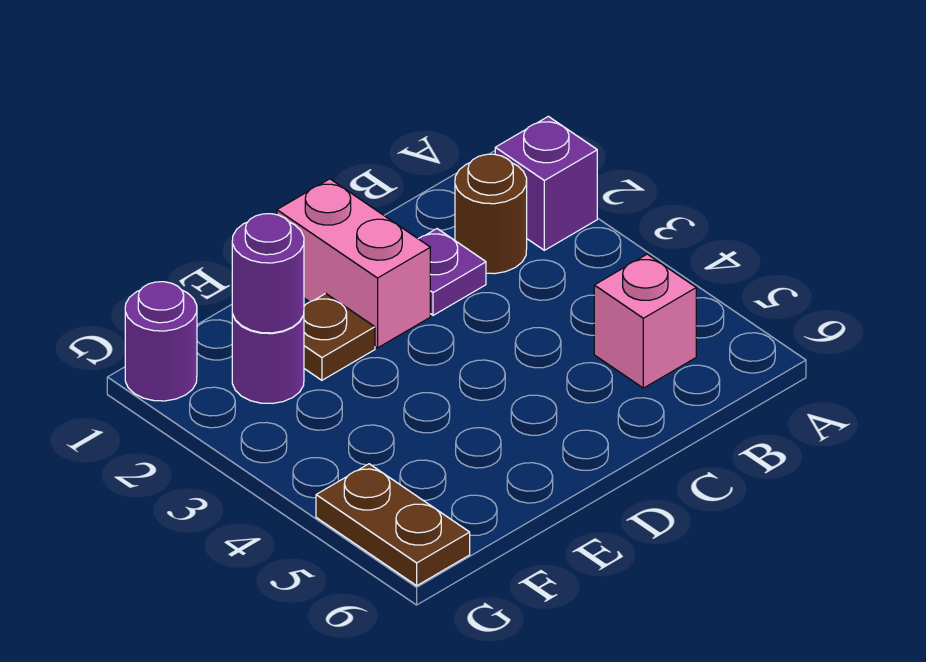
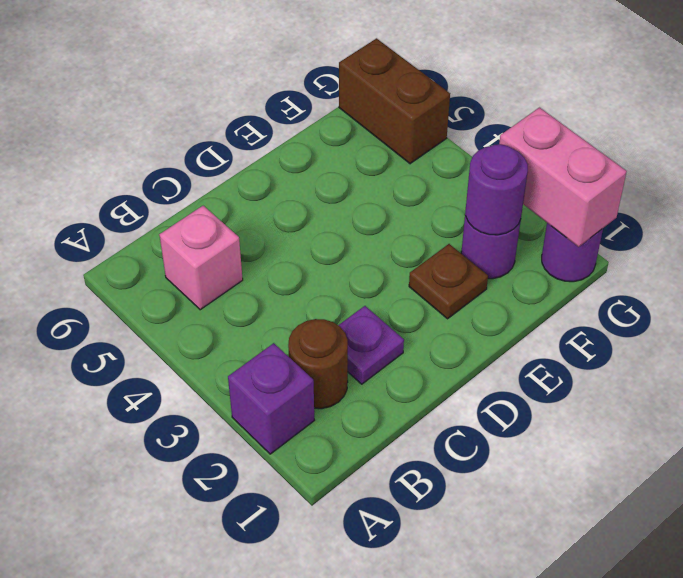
pink brick D1:D2 level 1 -> pink brick G1:G2 level 2
brown plate G5:G6 level 1 -> brown brick G5:G6 level 1

